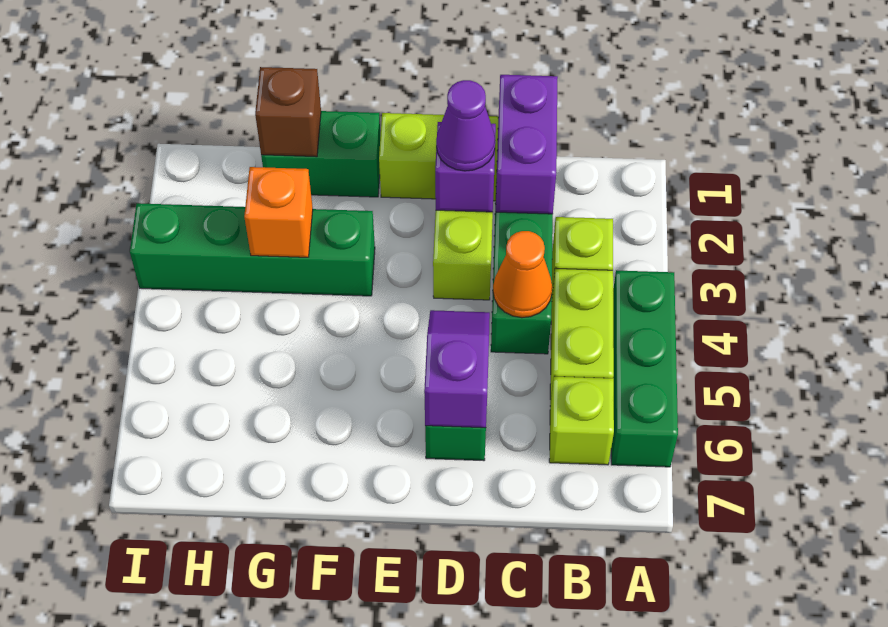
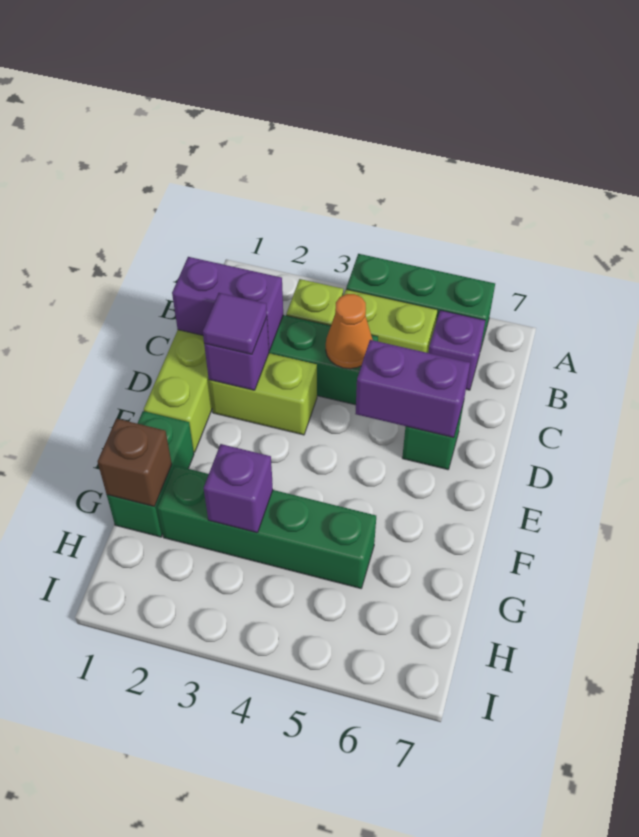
lime brick B6 level 1 -> purple brick B6 level 1
purple cone D2 level 3 -> purple tile D2 level 3
purple slope D5:D6 level 2 top 6 -> purple brick D5:D6 level 2
green brick F3:I3 level 1 -> green brick G2:G5 level 1
orange brick G3 level 2 -> purple brick G3 level 2

